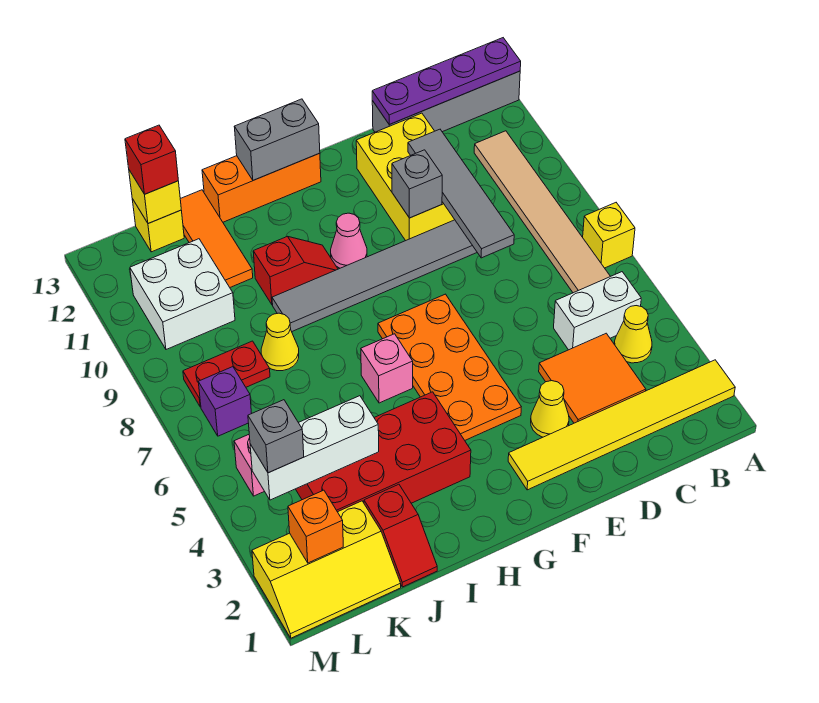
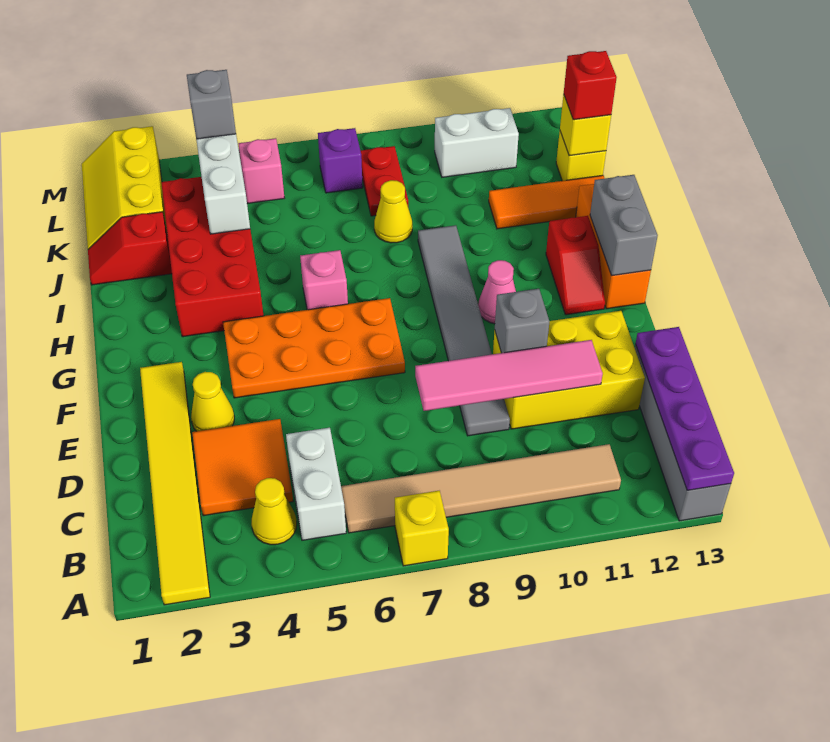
grey tile D8:D11 level 2 -> pink tile D8:D11 level 2
red slope H10:I10 level 1 top I -> red slope G12:H12 level 1 top H
white brick K10:L11 level 1 -> white brick L10:L11 level 1
orange brick L2 level 2 -> none

